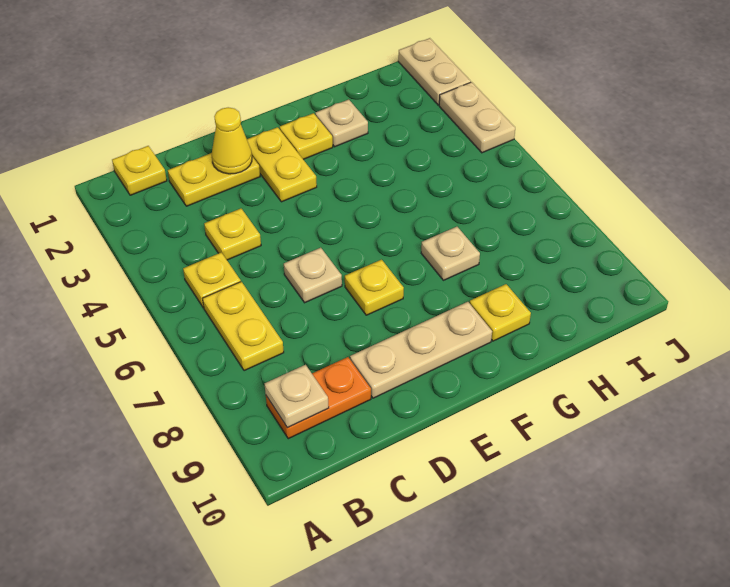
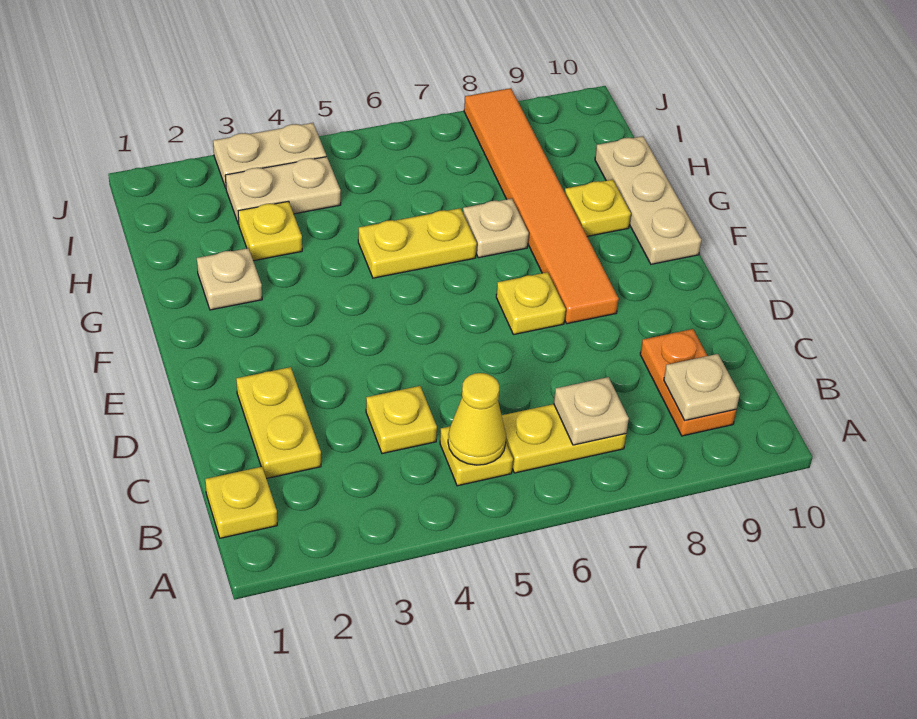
yellow cone D2 level 2 -> yellow cone B5 level 2
tan plate D6 level 1 -> tan plate B7 level 2
tan plate D9:F9 level 1 -> tan plate F10:H10 level 1
yellow plate E2:E3 level 1 -> yellow plate G5:G6 level 1
none -> orange tile E8:J8 level 1
yellow plate F2 level 1 -> yellow plate H3 level 1
tan plate J1:J2 level 1 -> tan plate I3:I4 level 1

